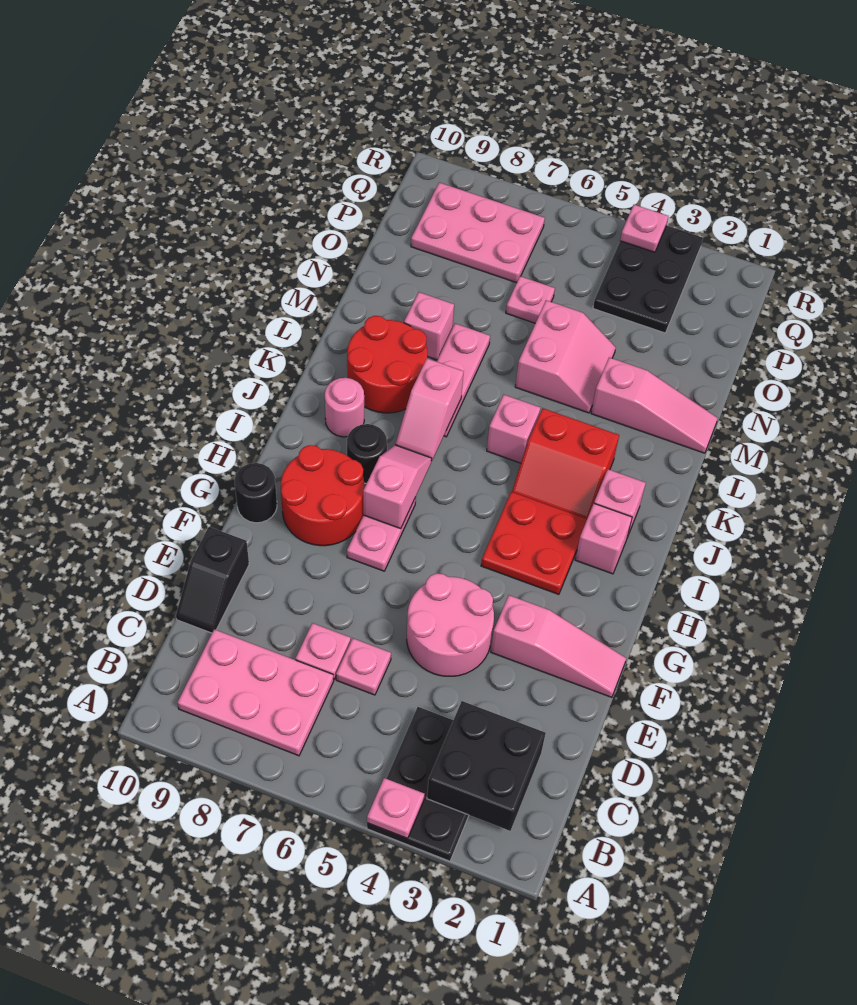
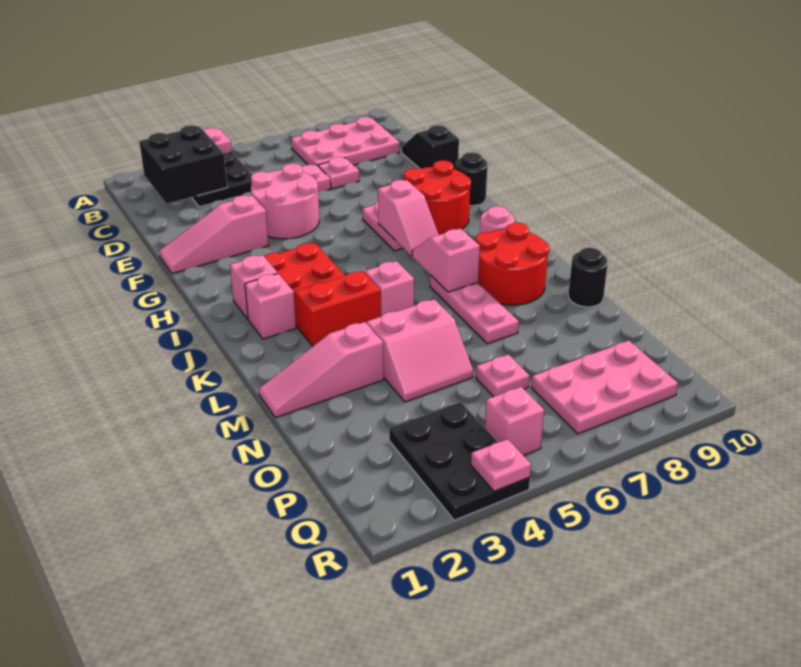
black round brick I8 level 1 -> black round brick M10 level 1
pink slope M4:N5 level 1 top 5 -> pink slope M4:N5 level 1 top M
pink brick M8 level 1 -> pink brick Q5 level 1

